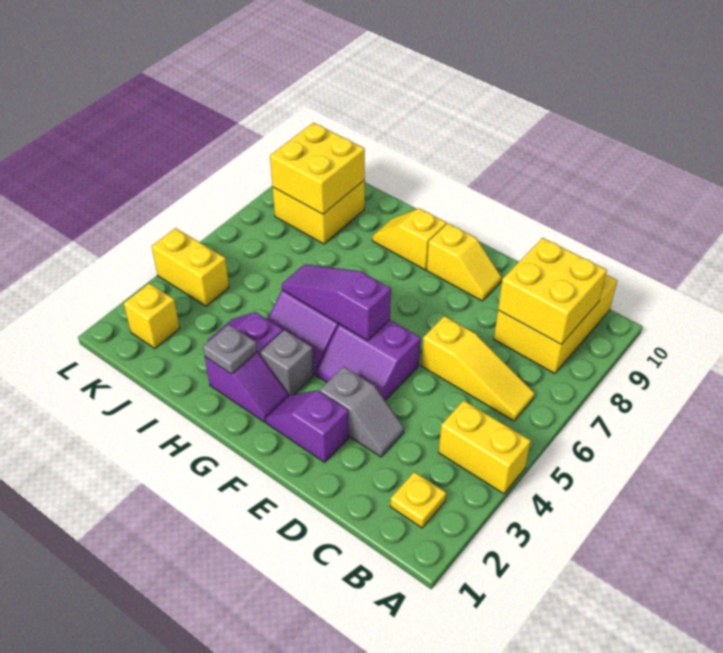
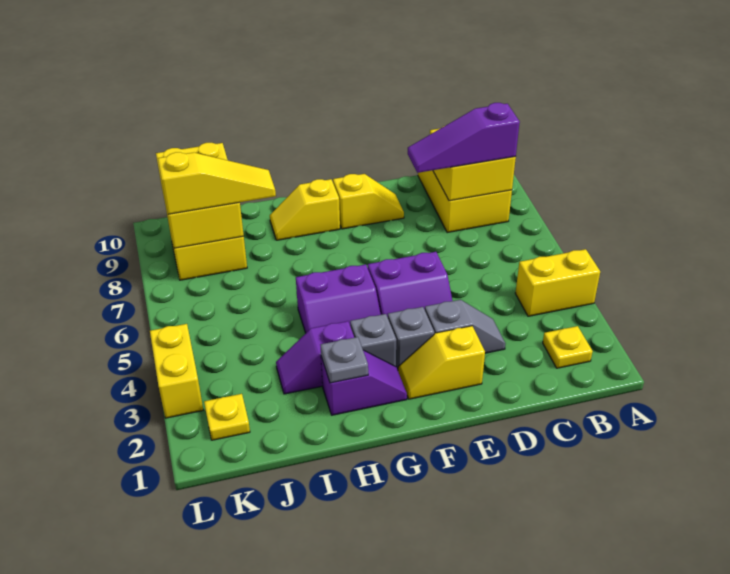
yellow slope B6:D6 level 1 top D -> yellow slope I8:K8 level 3 top K
purple slope E2:F2 level 1 top E -> yellow slope E2:F2 level 1 top E
none -> grey brick F3 level 1
purple slope F5:H5 level 2 top F -> purple slope B8:D8 level 3 top B
yellow brick J8:K9 level 2 -> yellow brick J8:K10 level 2
yellow brick K2 level 1 -> yellow plate K2 level 1
yellow brick K4:L4 level 1 -> yellow brick L3:L4 level 1

